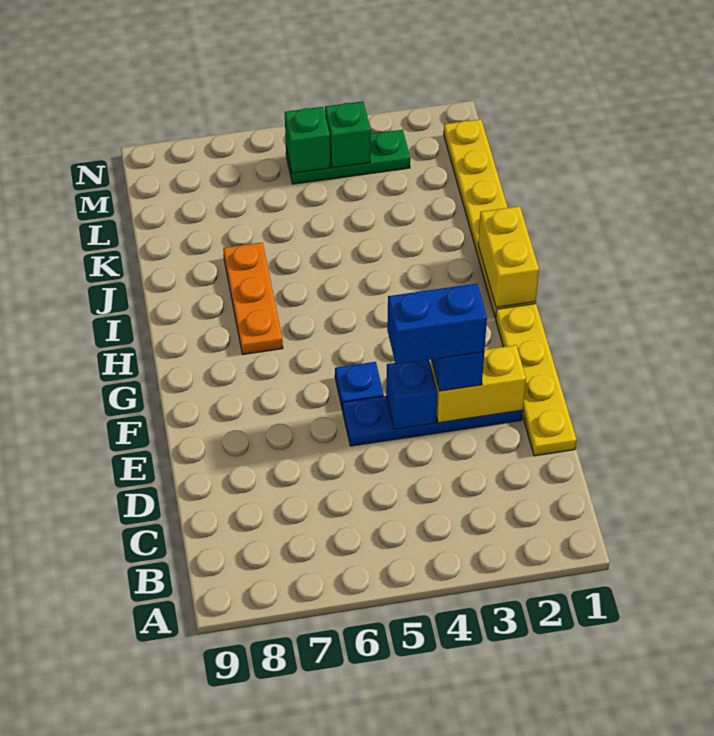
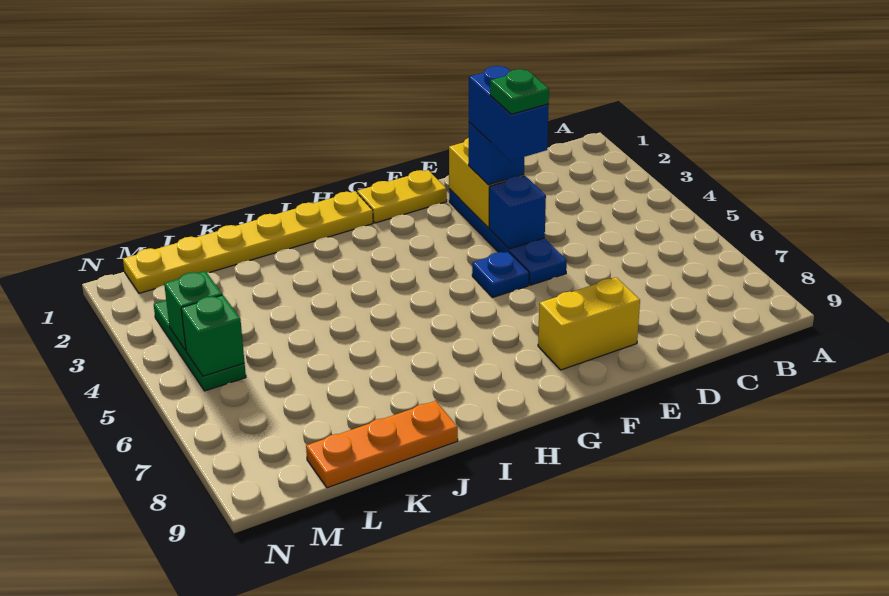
yellow plate D1:G1 level 1 -> yellow plate F1:G1 level 1
none -> green plate E4 level 5
yellow brick H1:I1 level 2 -> yellow brick E8:F8 level 1
orange plate H7:J7 level 1 -> orange plate J9:L9 level 1

